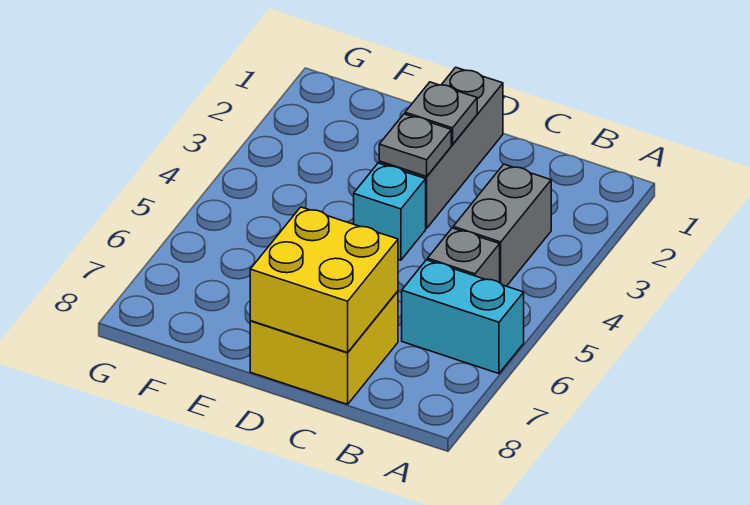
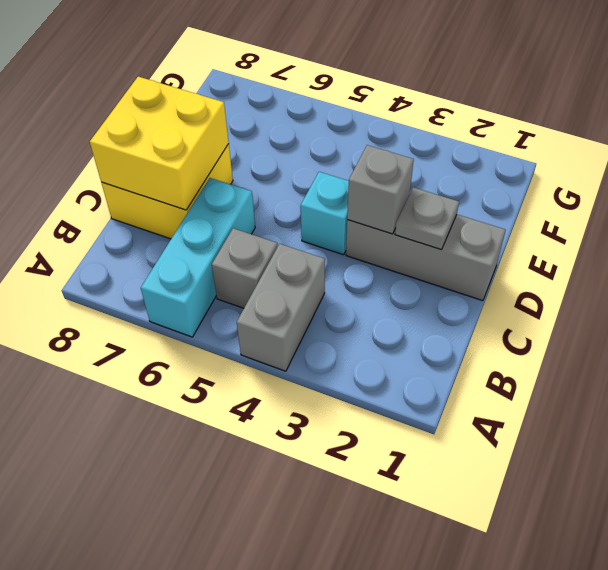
cyan brick A6:B6 level 1 -> cyan brick A6:C6 level 1
grey brick B3:B4 level 1 -> grey brick A4:B4 level 1
grey plate D3 level 2 -> grey brick D3 level 2

